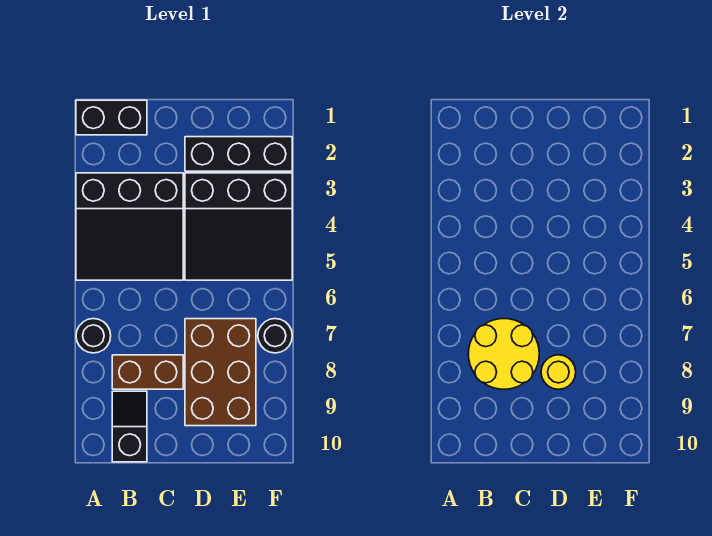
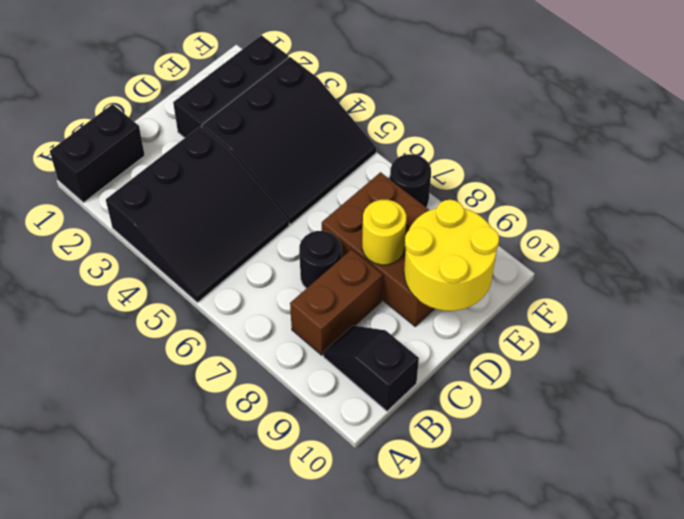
black round brick A7 level 1 -> black round brick C7 level 1
yellow round brick B7:C8 level 2 -> yellow round brick D9:E10 level 2

